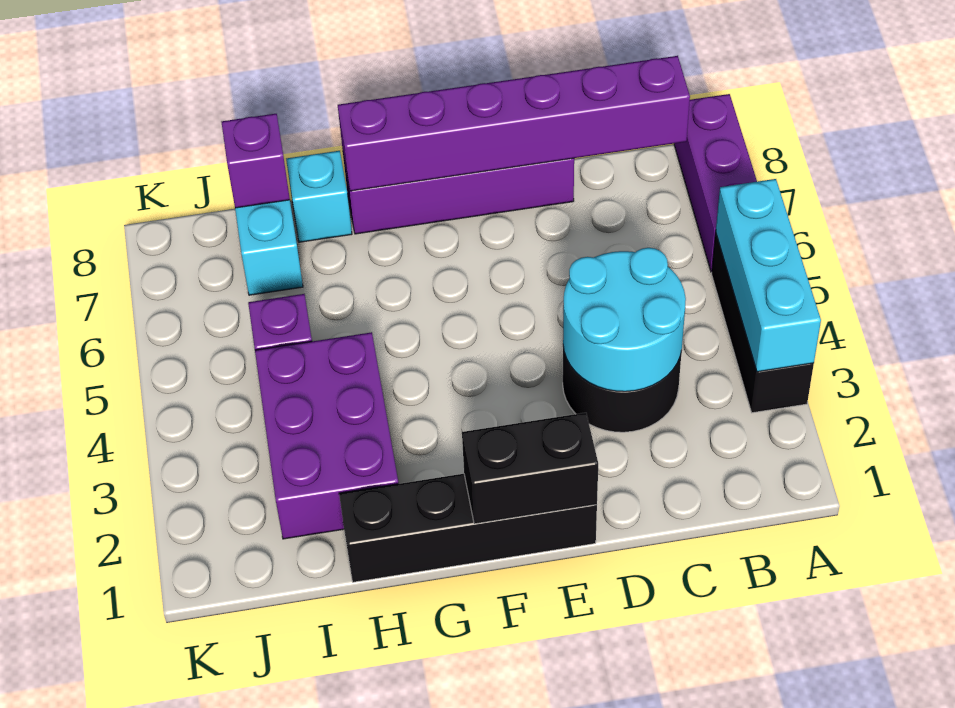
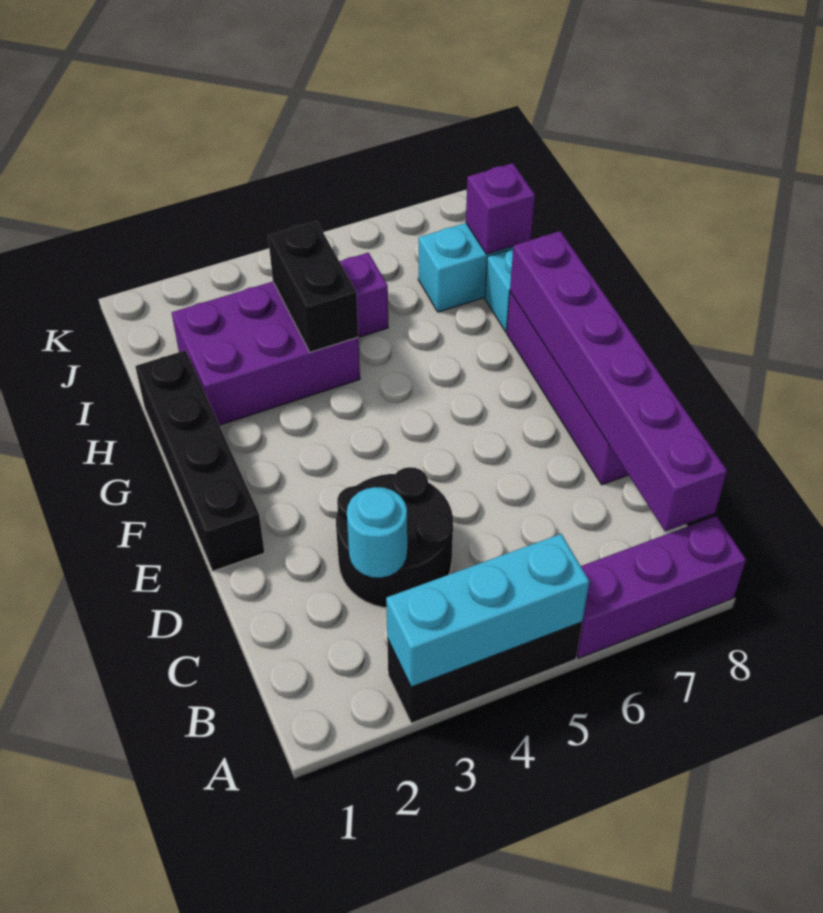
cyan round brick C3:D4 level 2 -> cyan round brick C3 level 2
black brick E1:F1 level 2 -> black brick H4:I4 level 2

